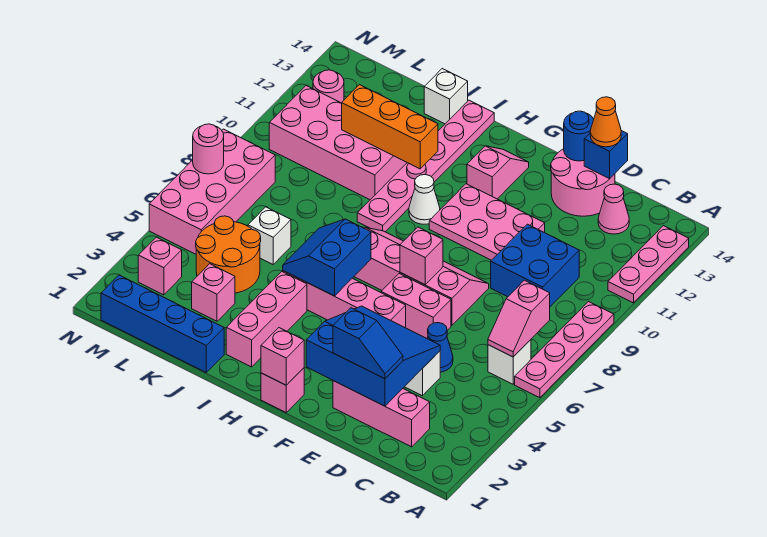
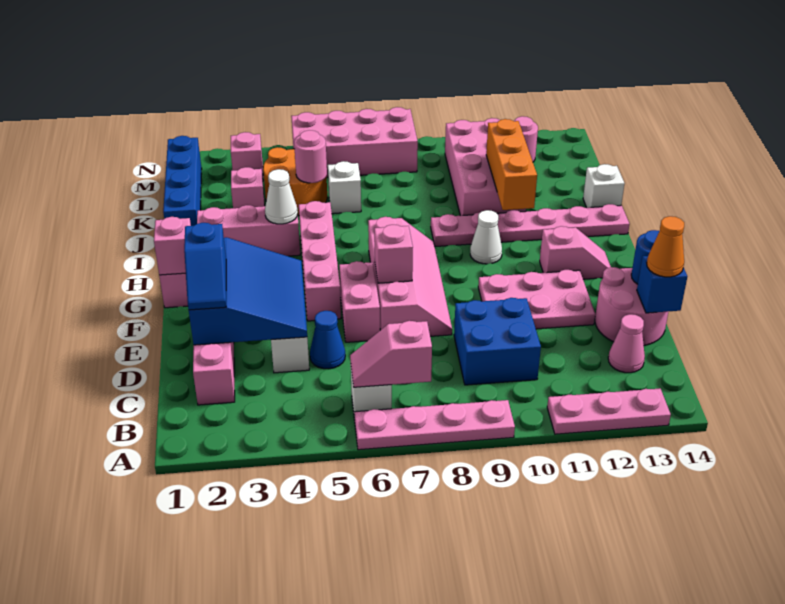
pink plate E10:G11 level 1 -> pink plate E10:F12 level 1
blue slope H5:I6 level 2 top H -> none
none -> white cone I4 level 2
pink round brick N7 level 2 -> pink round brick K5 level 2

